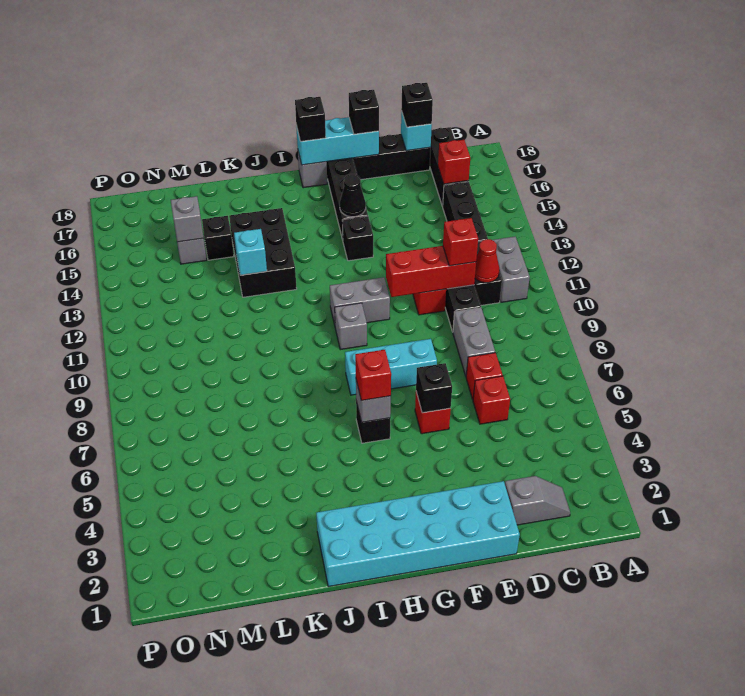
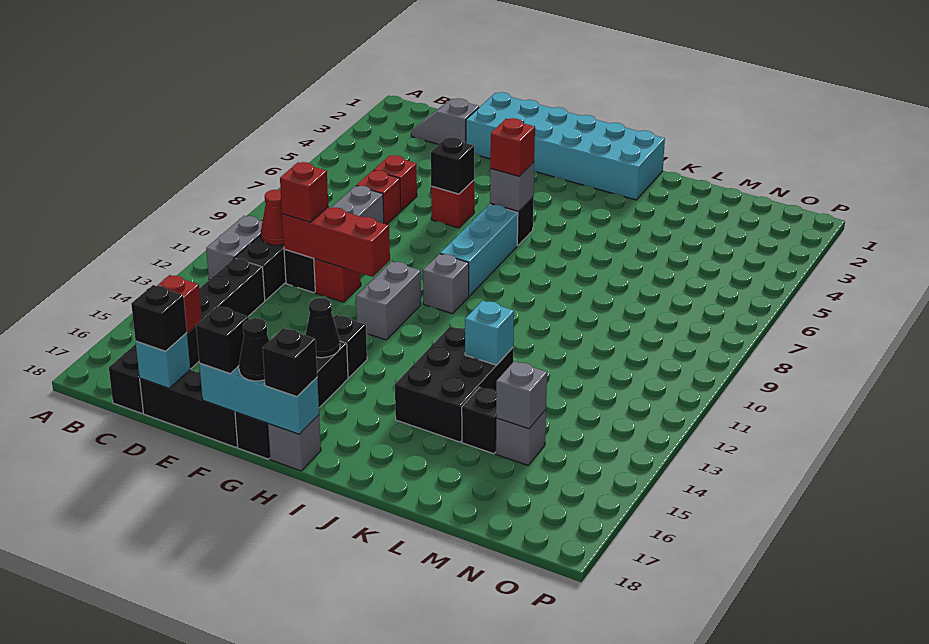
cyan brick F8:H8 level 1 -> cyan brick H7:H9 level 1
grey brick G11:H11 level 1 -> grey brick G11:G12 level 1
none -> black cone G18 level 3

